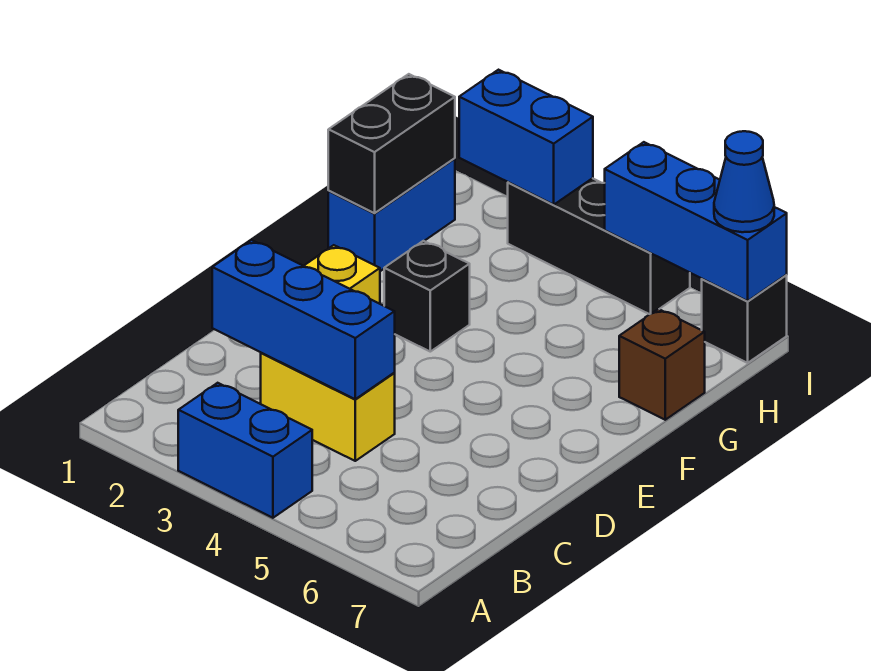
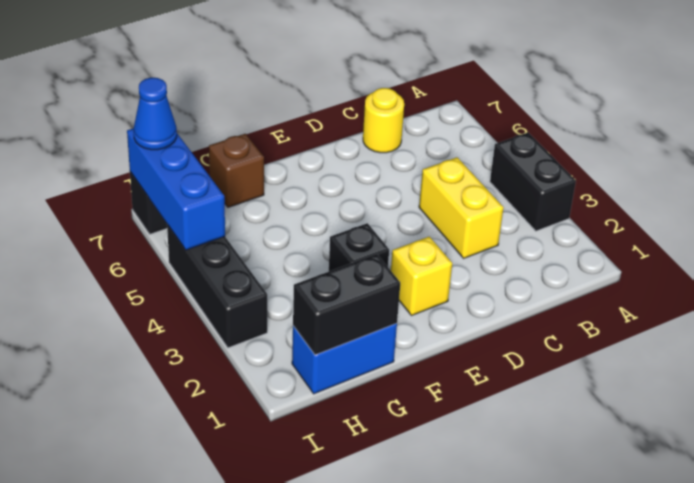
blue brick A3:A4 level 1 -> black brick A3:A4 level 1
blue brick C2:C4 level 2 -> none
none -> yellow round brick C7 level 1
blue brick I2:I3 level 2 -> none

